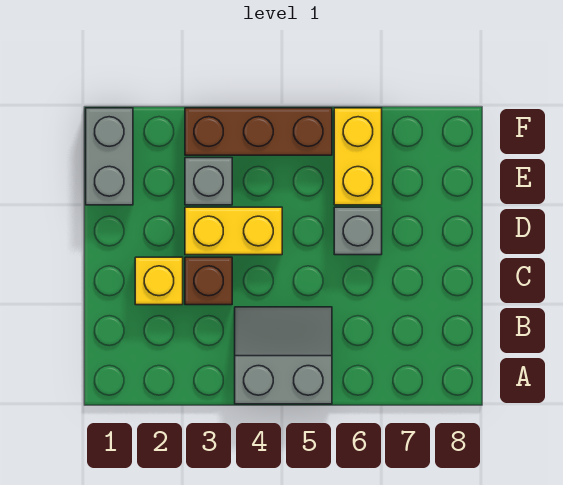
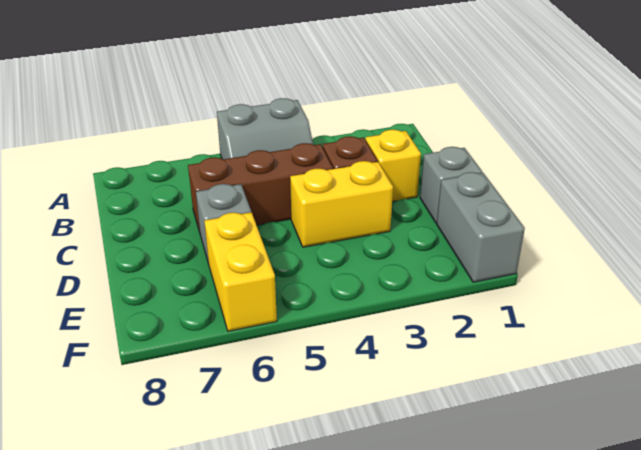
grey brick E3 level 1 -> grey brick D1 level 1
brown brick F3:F5 level 1 -> brown brick C4:C6 level 1

